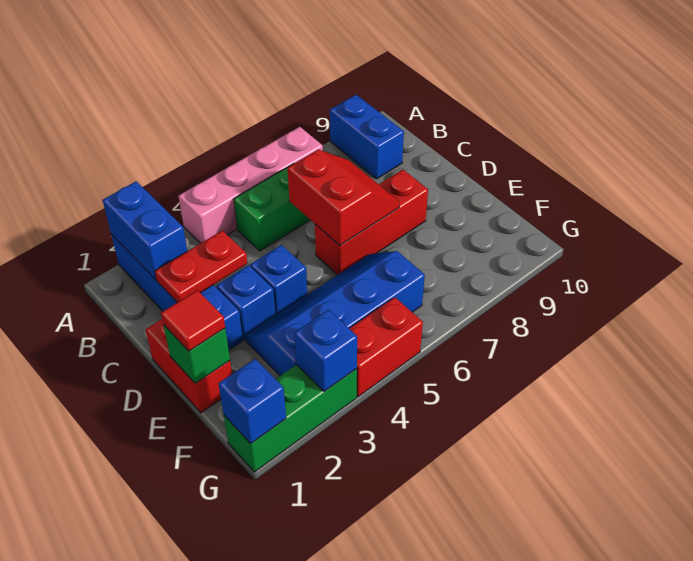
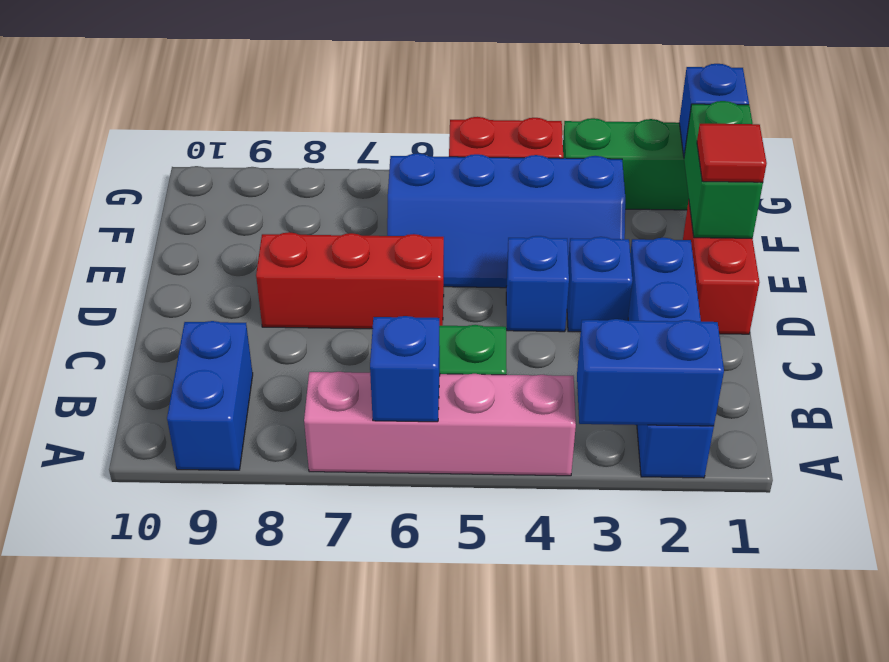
blue brick A2:B2 level 2 -> blue brick A2:A3 level 2
red plate C2:C3 level 2 -> none
red slope C6:D7 level 2 top 6 -> none
green brick E1 level 2 -> green brick E1:F1 level 2
blue brick G3 level 2 -> blue brick A6 level 2

